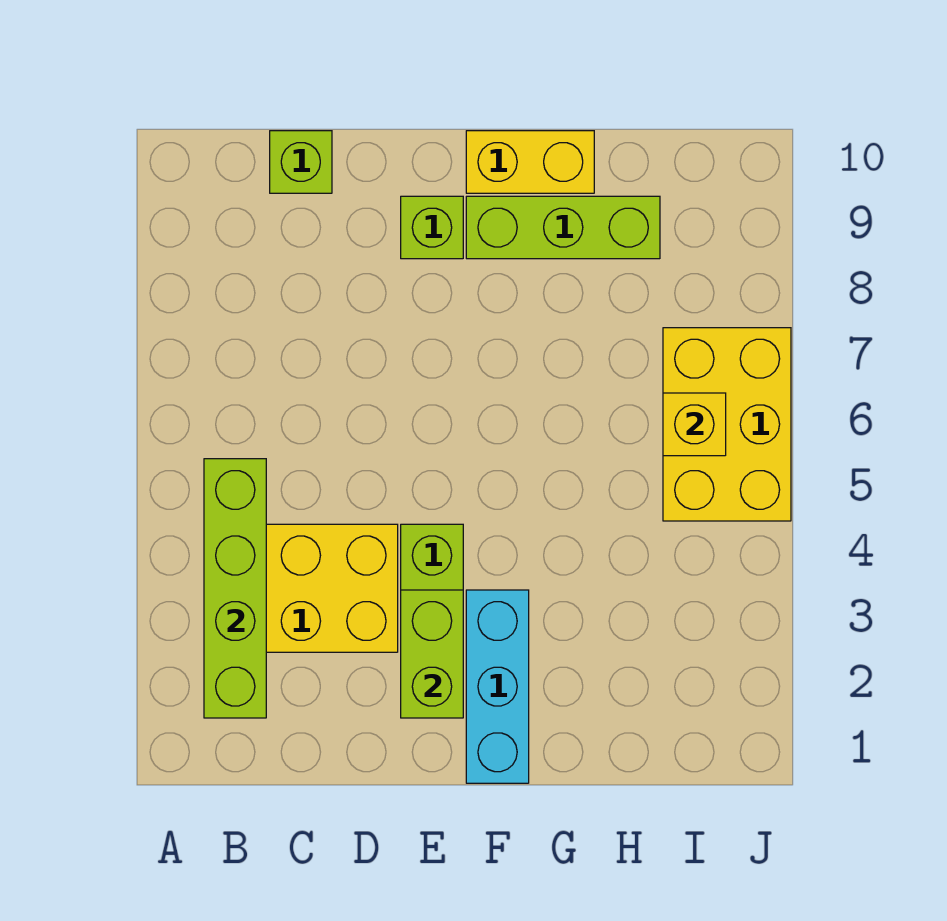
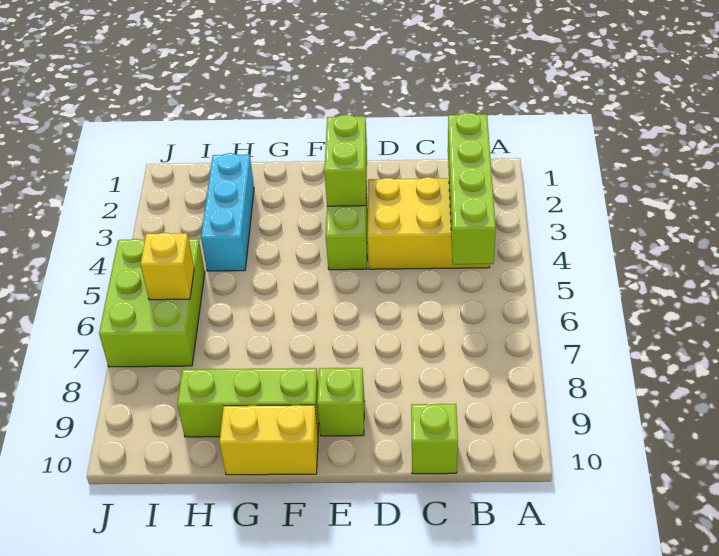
cyan brick F1:F3 level 1 -> cyan brick H2:H4 level 1
yellow brick I5:J7 level 1 -> lime brick I5:J7 level 1

